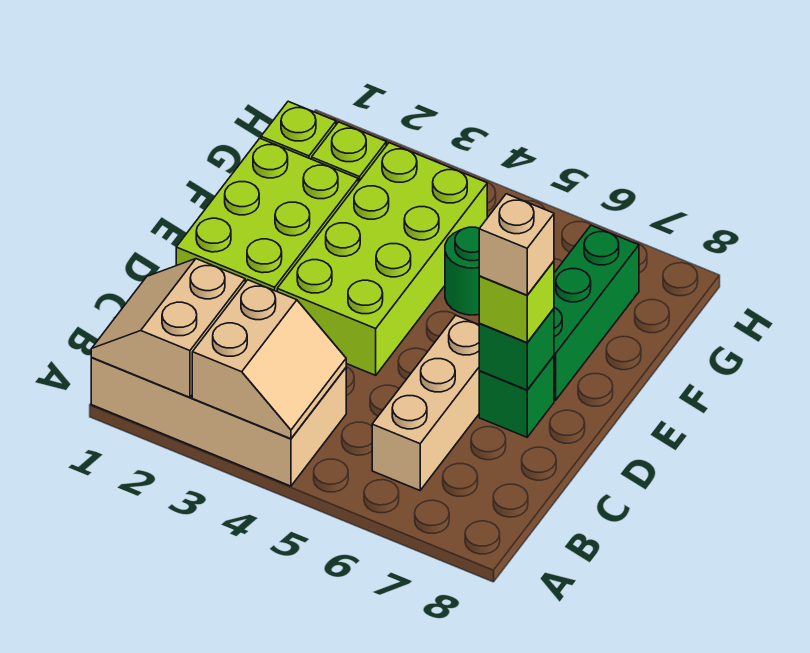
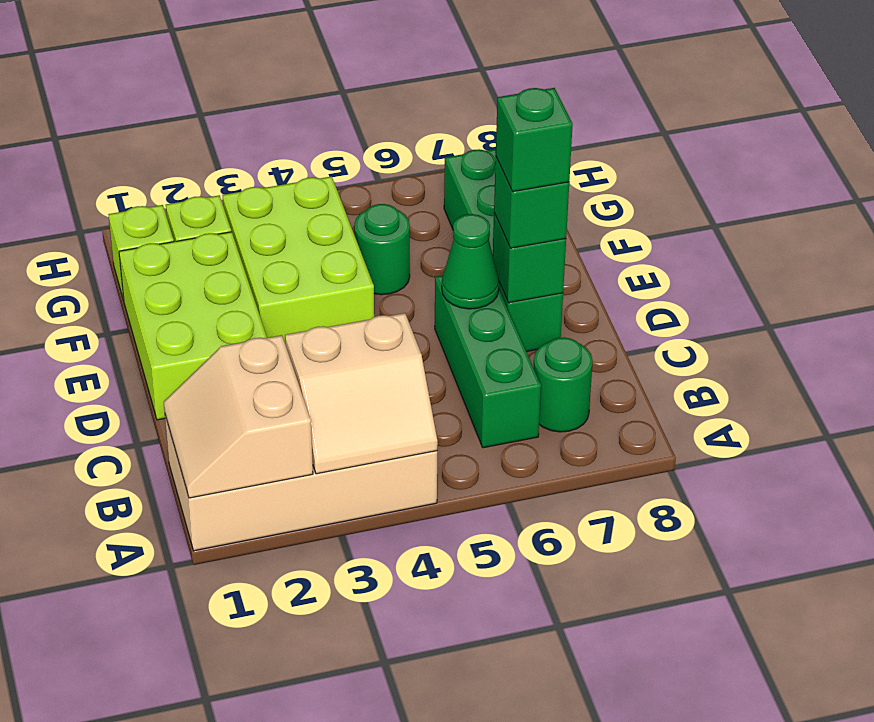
tan slope A3:B4 level 2 top 3 -> tan slope A3:B4 level 2 top B
tan brick B6:D6 level 1 -> green brick B6:D6 level 1
none -> green round brick B7 level 1
lime brick D3:G4 level 1 -> lime brick E3:G4 level 1
none -> green cone D6 level 2
lime brick D7 level 3 -> green brick D7 level 3
tan brick D7 level 4 -> green brick D7 level 4

